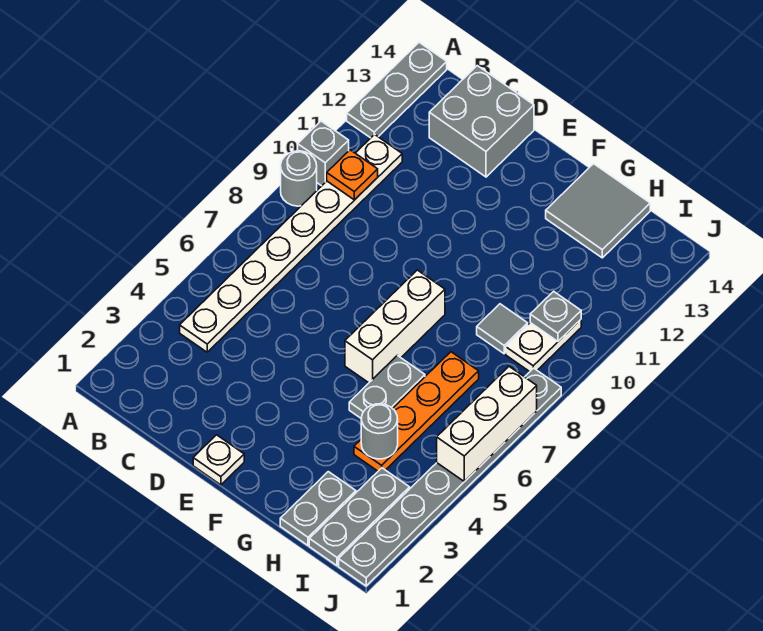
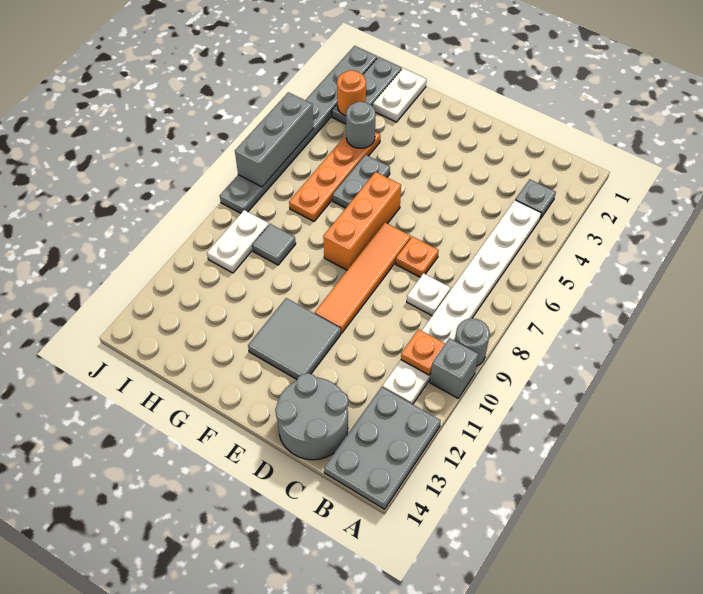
grey plate A12:A14 level 1 -> grey plate A12:B14 level 1
grey brick C13:D14 level 1 -> grey round brick C13:D14 level 1
none -> orange plate D7 level 1
white plate E1 level 1 -> white plate C8 level 1
none -> orange tile E7:E10 level 1
white brick F6:F8 level 1 -> orange brick F6:F8 level 1
grey tile G13:H14 level 1 -> grey tile E11:F12 level 1
grey plate H1:H2 level 1 -> white plate H1:H2 level 1
none -> orange round brick I3 level 2
grey plate I10 level 2 -> grey plate B3 level 1
white brick J5:J7 level 2 -> grey brick J5:J7 level 2

